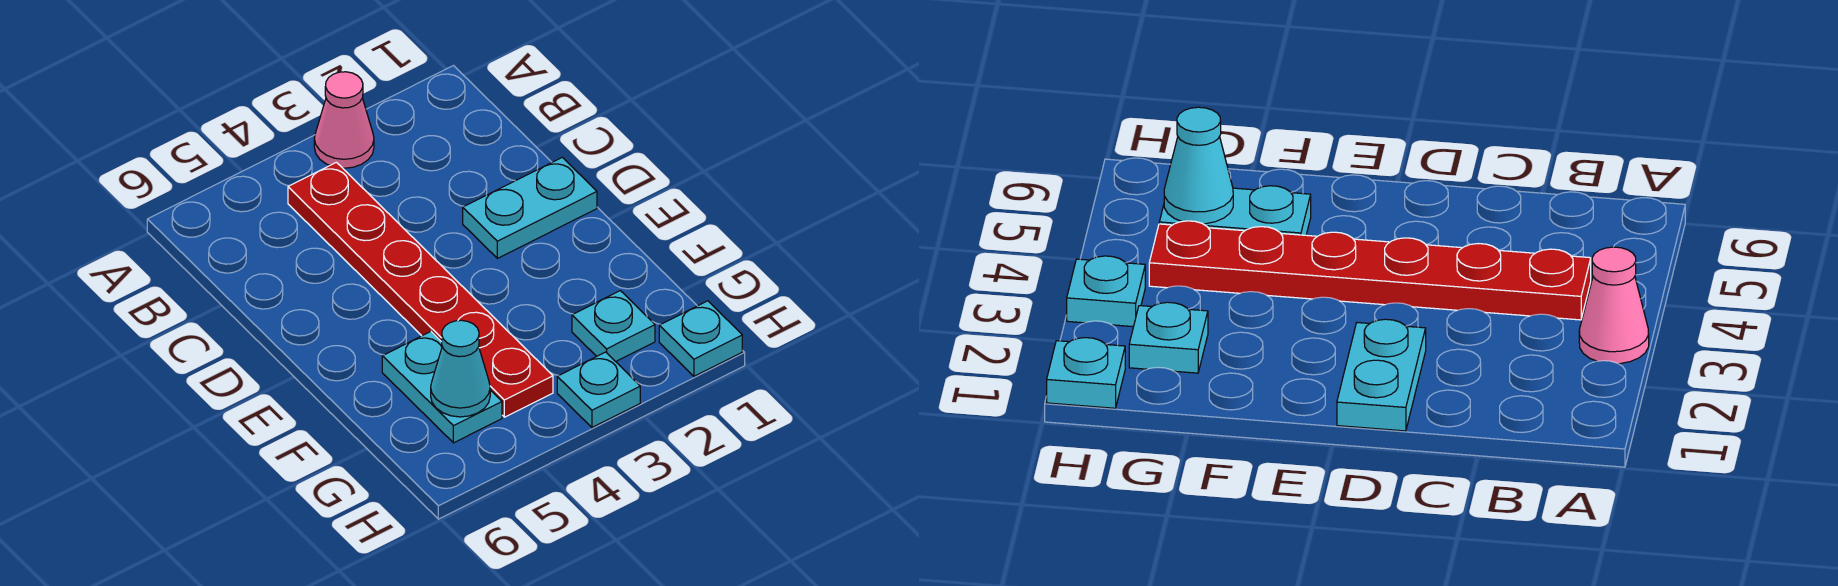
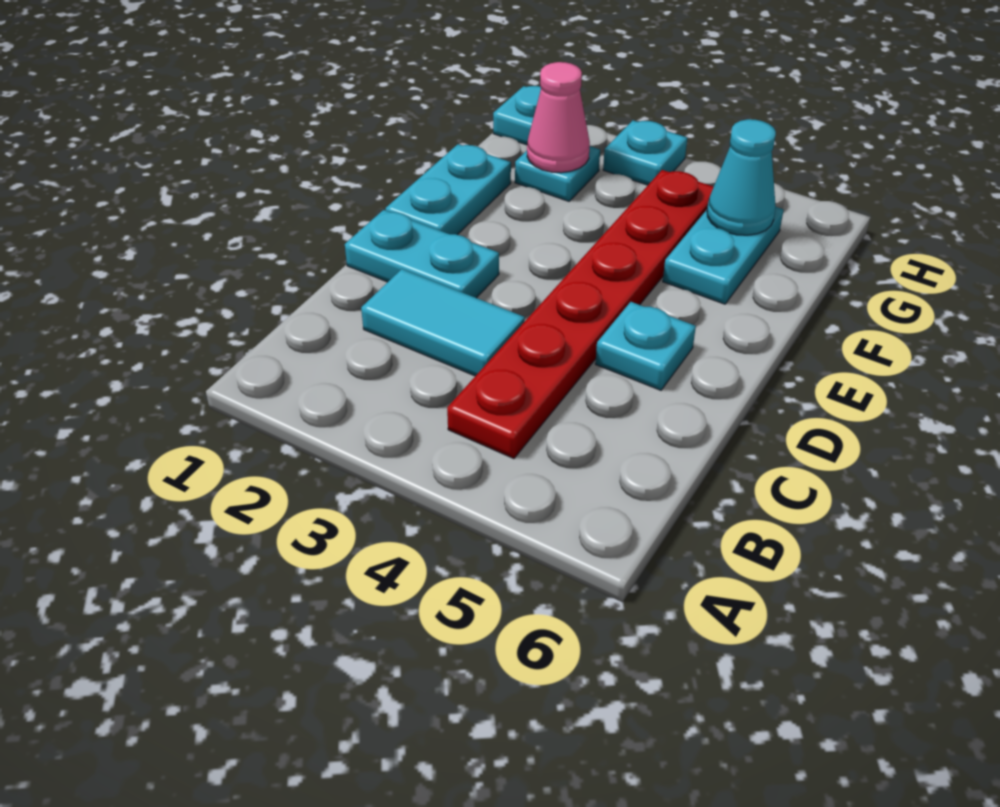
pink cone A3 level 1 -> pink cone G2 level 2
none -> cyan tile C2:C3 level 1
none -> cyan plate D5 level 1
none -> cyan plate E1:F1 level 1

